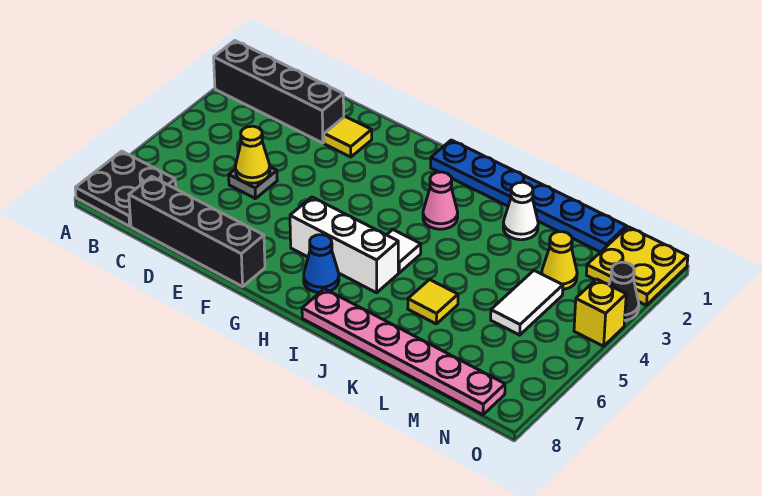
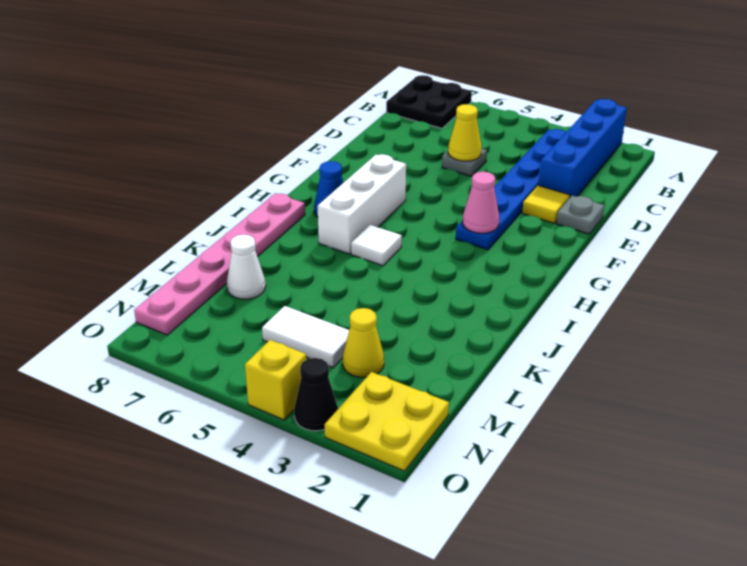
black brick A2:D2 level 1 -> blue brick A2:D2 level 1
black brick C8:F8 level 1 -> none
none -> grey plate E1 level 1
blue plate H1:M1 level 1 -> blue plate B3:G3 level 1
pink cone I3 level 1 -> pink cone G3 level 2
white cone K2 level 1 -> white cone L7 level 1
yellow tile K6 level 1 -> none

